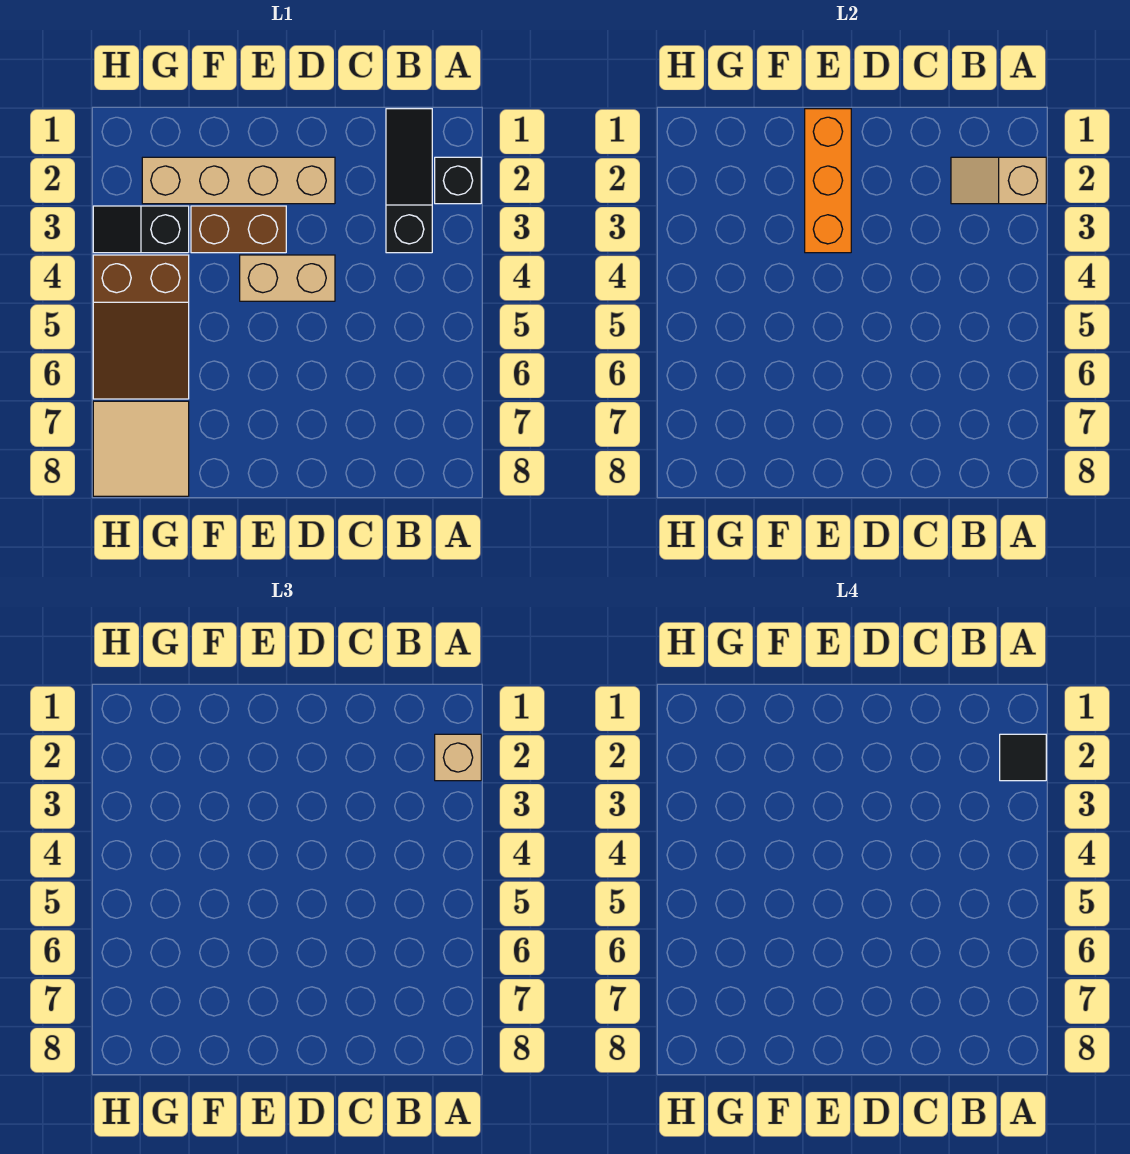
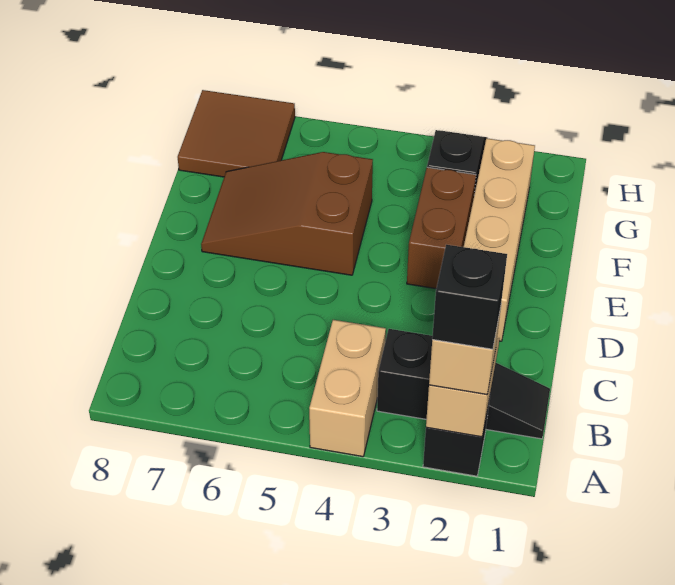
black tile A2 level 4 -> black brick A2 level 4
tan brick D4:E4 level 1 -> tan brick A4:B4 level 1
orange brick E1:E3 level 2 -> none
brown slope G4:H6 level 1 top 4 -> brown slope E5:F7 level 1 top 5
tan tile G7:H8 level 1 -> brown tile G7:H8 level 1

